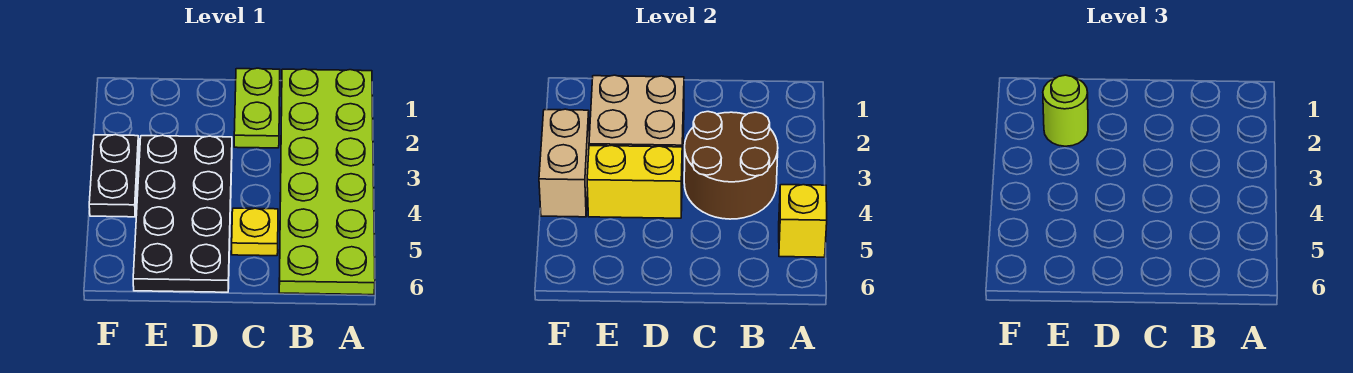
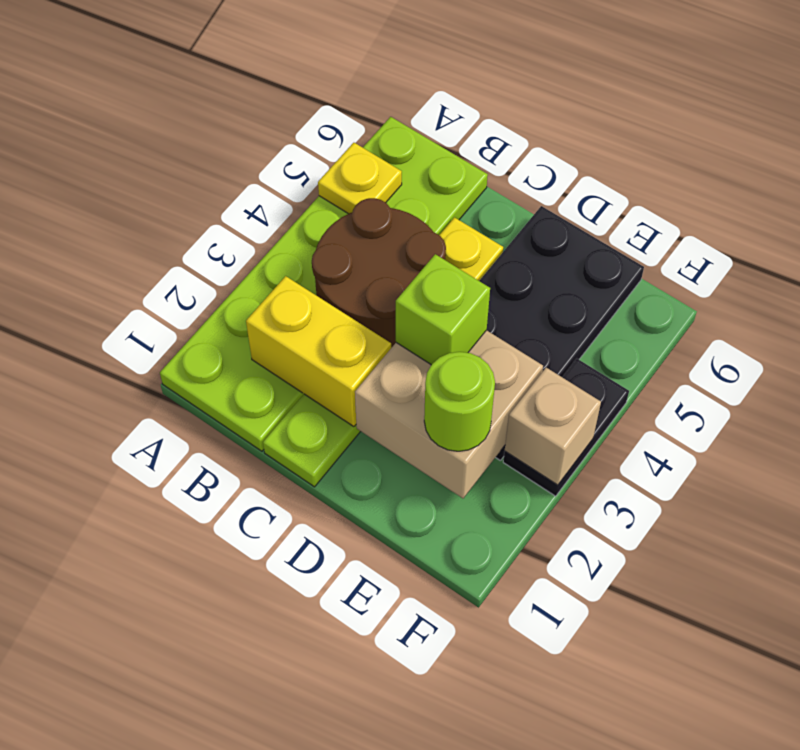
yellow brick A5 level 2 -> yellow plate A5 level 2
none -> lime brick D3 level 3
yellow brick D4:E4 level 2 -> yellow brick B2:C2 level 2
tan brick F3:F4 level 2 -> tan brick F3 level 2

